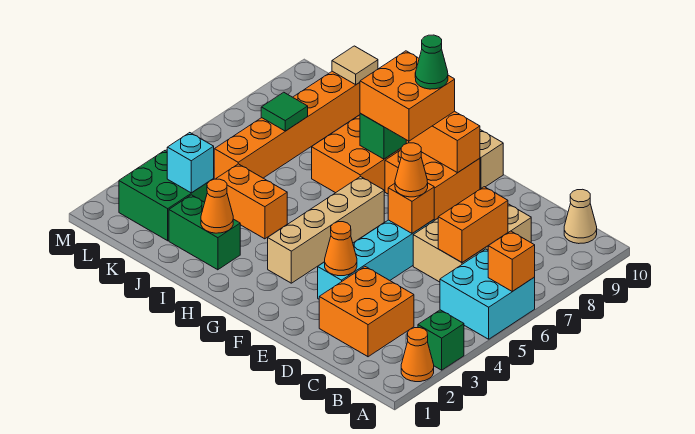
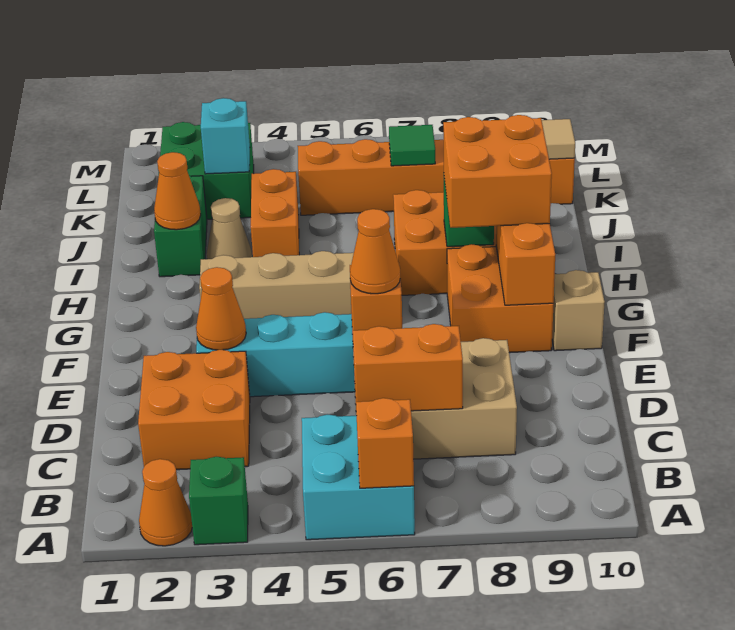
tan cone B10 level 1 -> tan cone I3 level 1
green cone G9 level 4 -> none

